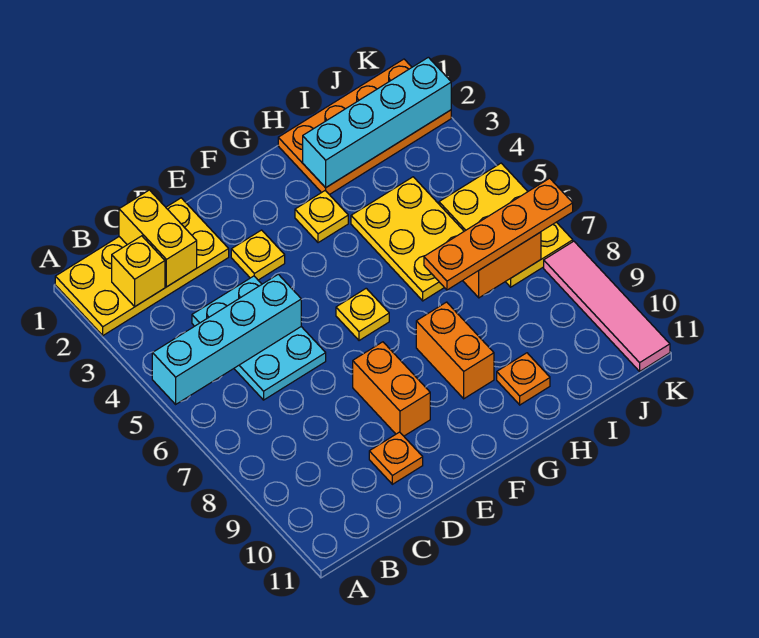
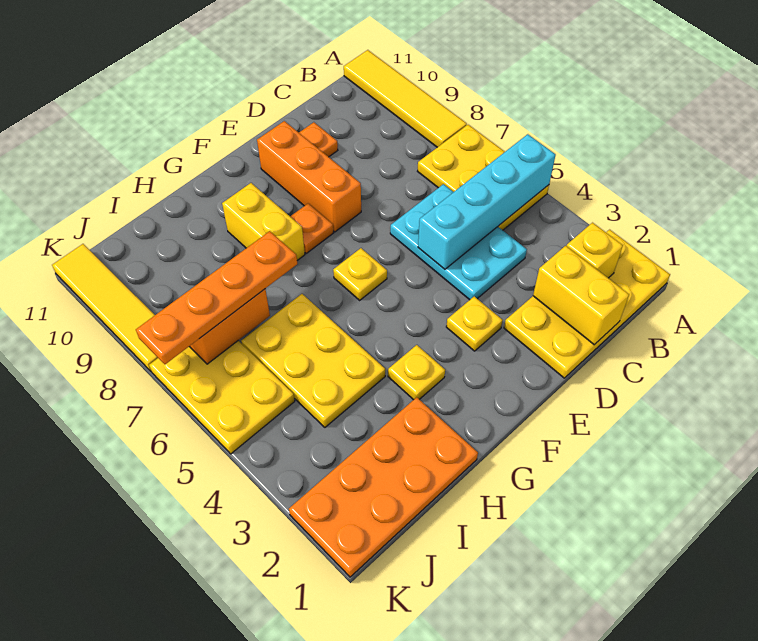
none -> yellow plate A5:B7 level 1
none -> yellow tile A8:A11 level 1
orange brick E8:E9 level 1 -> orange brick E8:E10 level 1
orange brick G8:G9 level 1 -> yellow brick G8:G9 level 1
cyan brick H2:K2 level 2 -> none
orange plate H10 level 1 -> orange plate F8 level 1
pink tile K8:K11 level 1 -> yellow tile K8:K11 level 1

